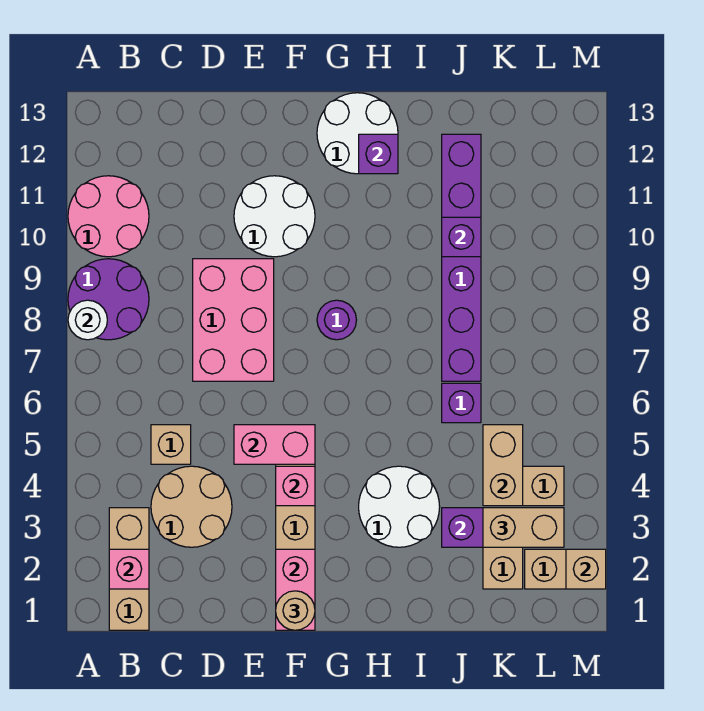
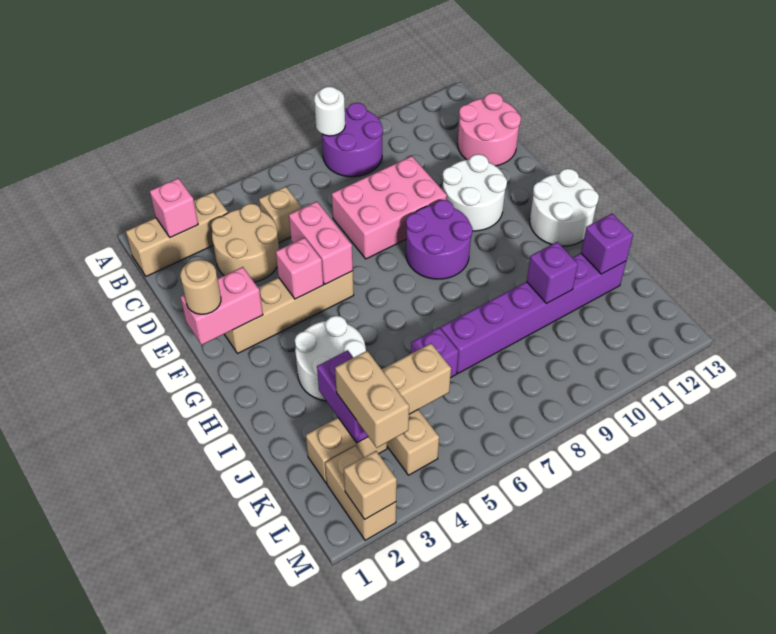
pink round brick A10:B11 level 1 -> pink round brick C12:D13 level 1
purple round brick G8 level 1 -> purple round brick F8:G9 level 1
purple brick H12 level 2 -> purple brick J12 level 2

